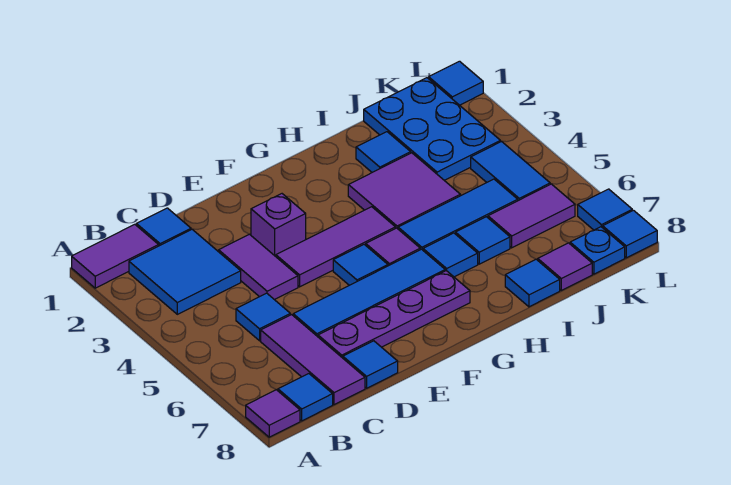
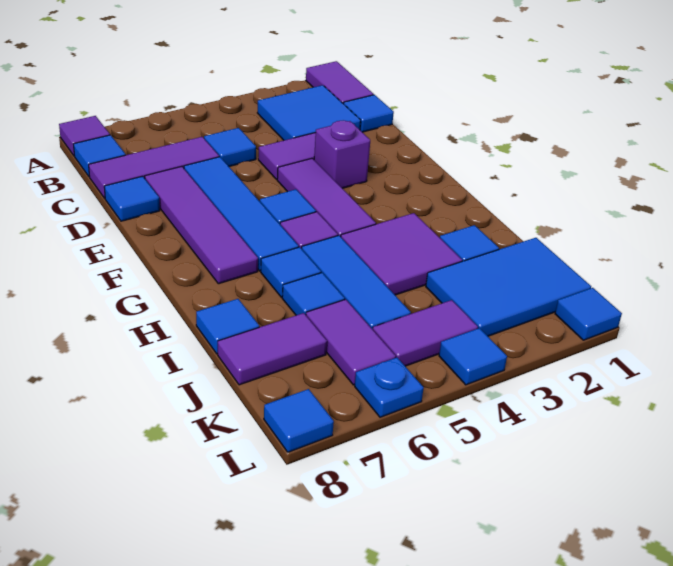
purple plate D7:G7 level 1 -> purple tile D7:G7 level 1
blue plate J1:K3 level 1 -> blue tile J1:K3 level 1
purple tile J8 level 1 -> purple tile J7:J8 level 1
blue tile K4:K5 level 1 -> purple tile K4:K5 level 1
blue plate K8 level 1 -> blue plate L6 level 1
blue tile L7 level 1 -> blue tile L4 level 1

